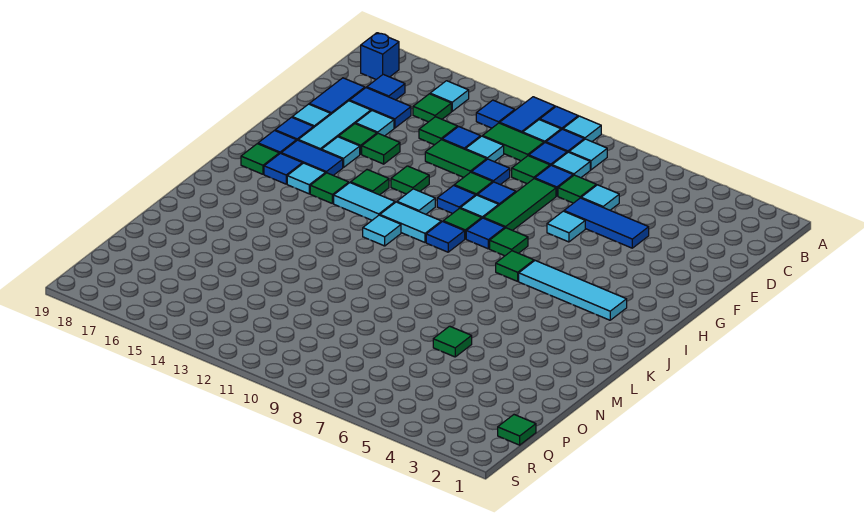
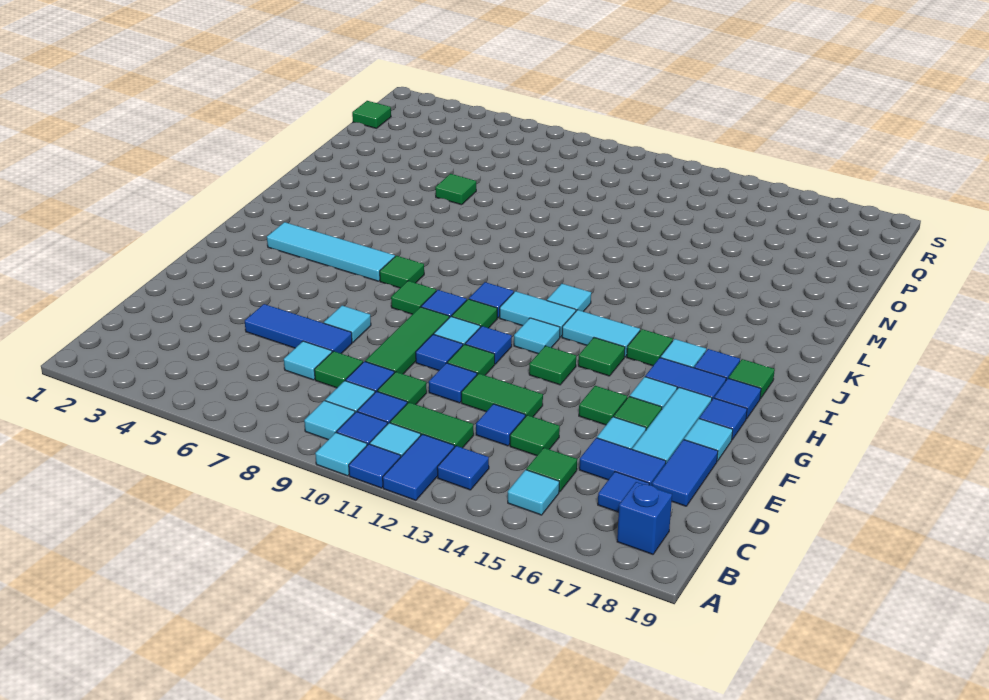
cyan tile D12 level 1 -> none

